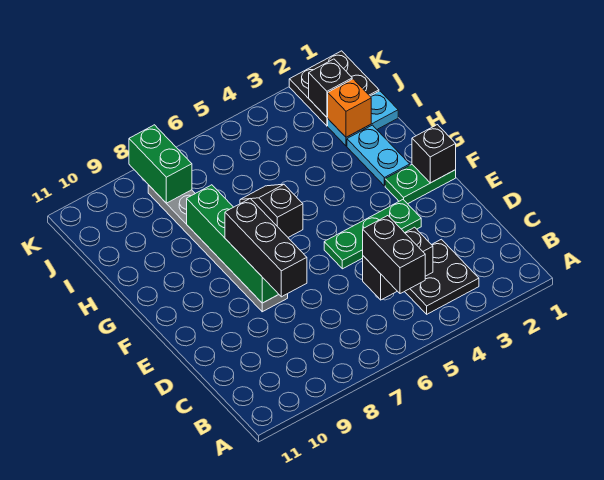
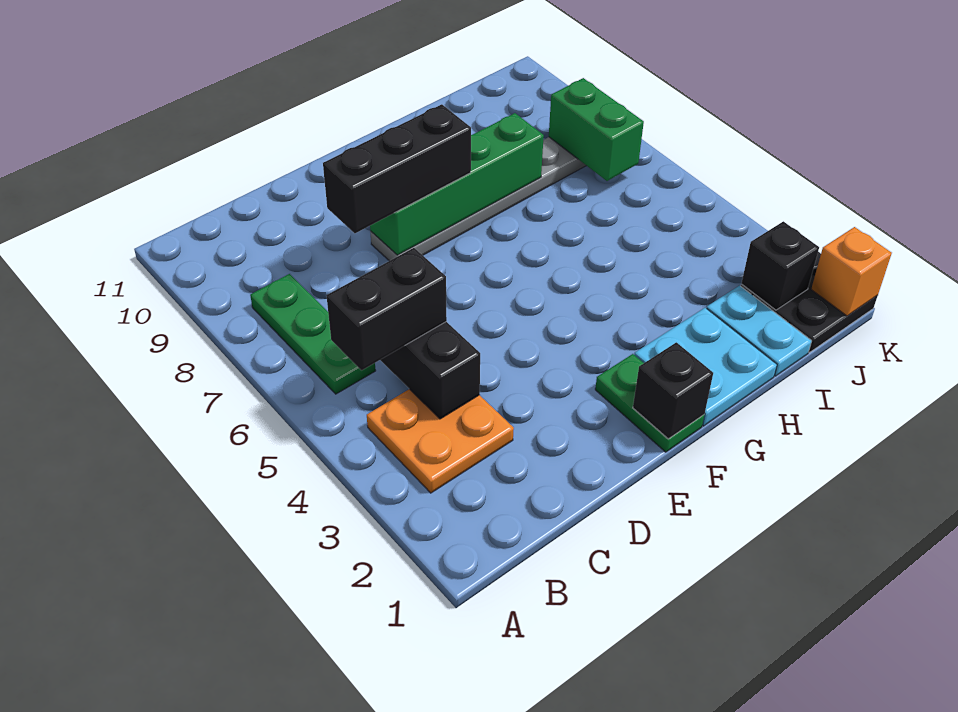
black plate B3:C4 level 1 -> orange plate B3:C4 level 1
green plate E3:E5 level 1 -> green plate B6:B8 level 1
cyan plate G2:H2 level 1 -> cyan plate G1:H2 level 1
black slope G6:H6 level 1 top G -> none
orange brick I2 level 2 -> orange brick K1 level 2
green brick J8:K8 level 2 -> green brick J7:J8 level 2

